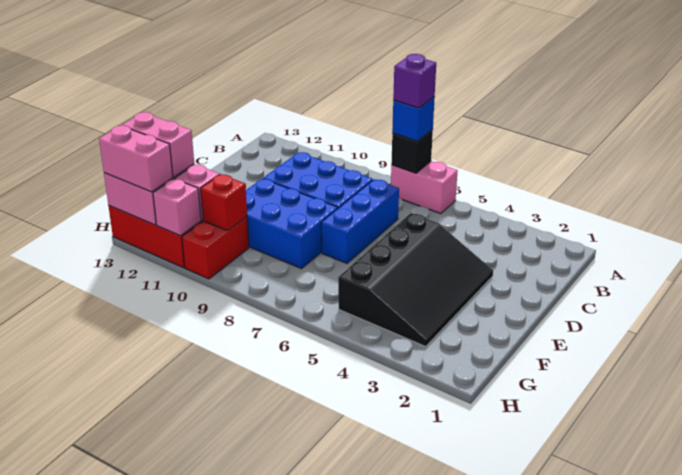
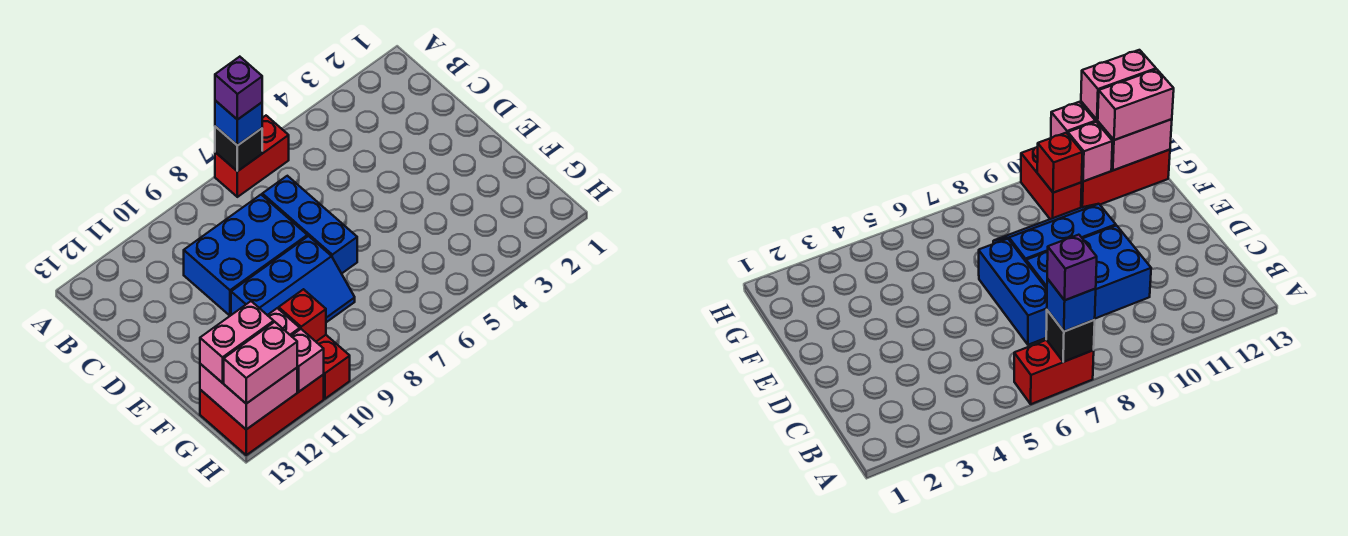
pink brick A6:A7 level 1 -> red brick A6:A7 level 1
black slope D3:G5 level 1 top 5 -> none
blue brick E8:F10 level 1 -> blue slope E8:F10 level 1 top E

